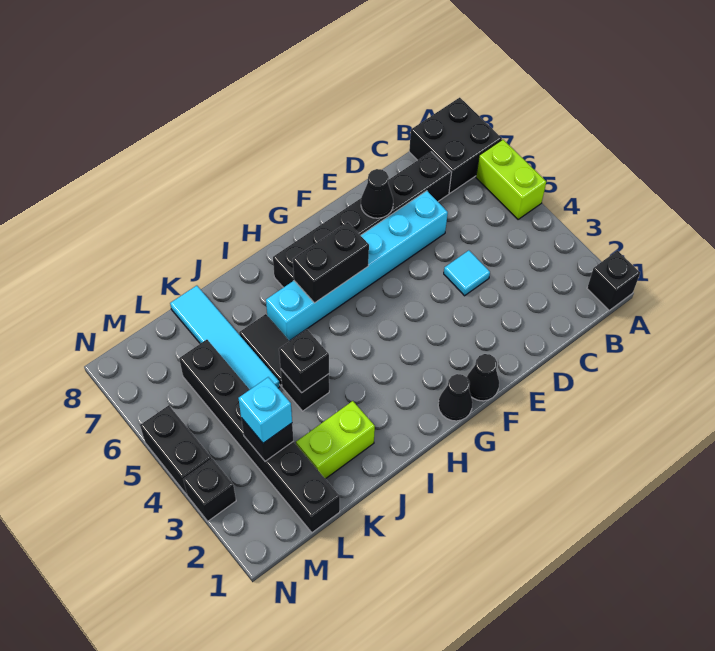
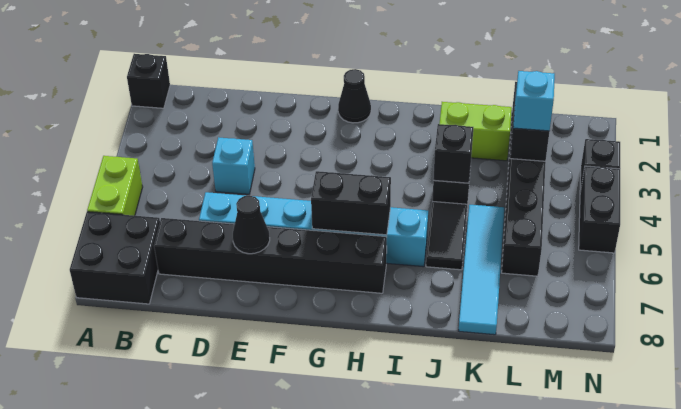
cyan tile D4 level 1 -> cyan brick D4 level 1
black cone F1 level 1 -> none

